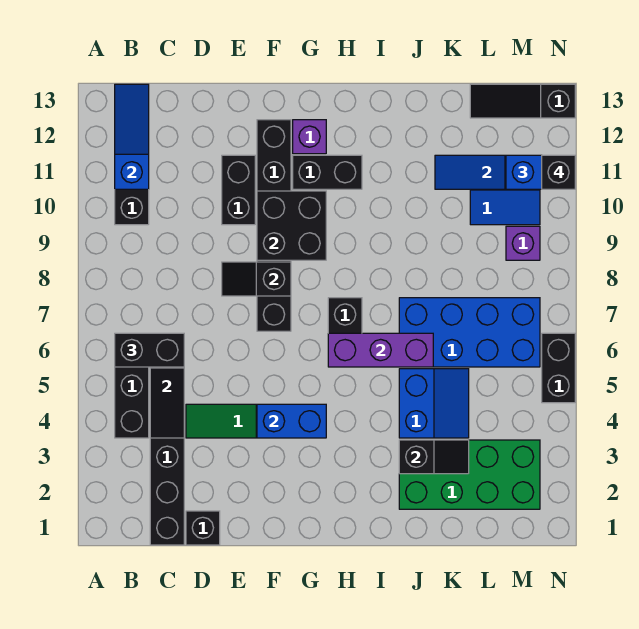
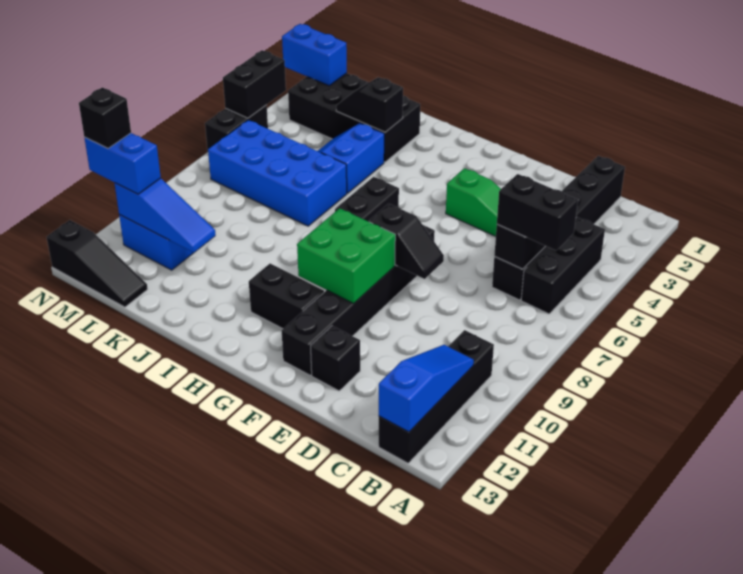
blue slope B11:B13 level 2 top 11 -> blue slope B11:B13 level 2 top 13
black brick D1 level 1 -> black brick E12 level 1
black brick E10:E11 level 1 -> black brick N4:N5 level 2
blue brick F4:G4 level 2 -> blue brick M2:N2 level 2
black brick F9:G10 level 2 -> green brick F9:G10 level 2
purple brick G12 level 1 -> none
purple brick H6:J6 level 2 -> none
green brick J2:M3 level 1 -> black brick J2:M3 level 1
purple brick M9 level 1 -> none

